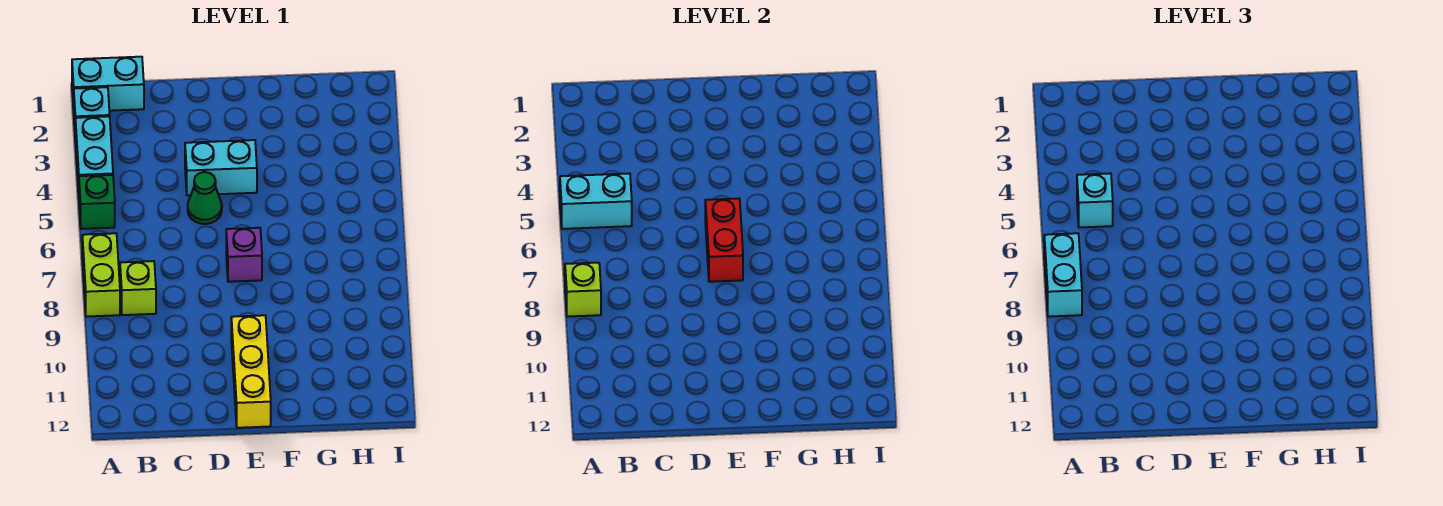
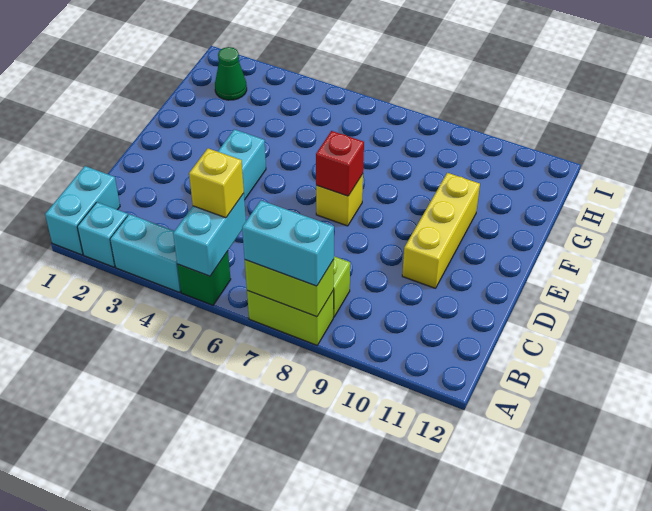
lime brick A8 level 2 -> lime brick A7:A8 level 2
cyan brick B5 level 3 -> yellow brick B5 level 3
green cone D5 level 1 -> green cone H2 level 1
red brick E6:E7 level 2 -> red brick E7 level 2
purple brick E7 level 1 -> yellow brick E7 level 1
yellow brick E10:E12 level 1 -> yellow brick D10:F10 level 1

